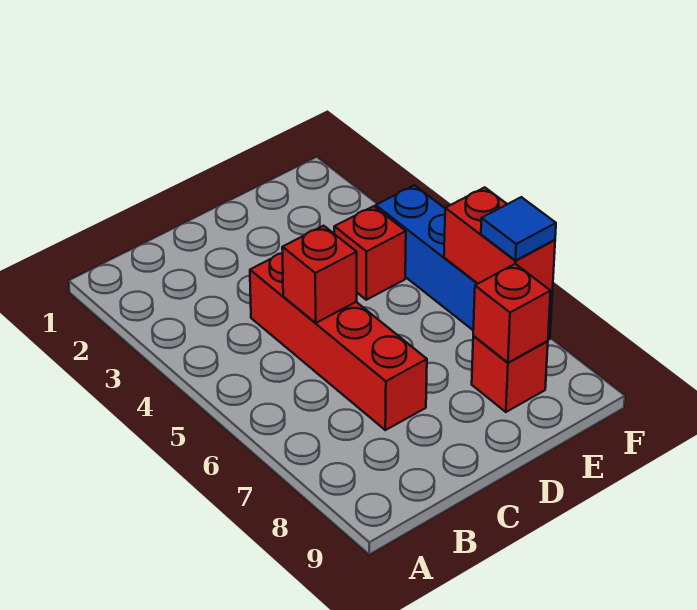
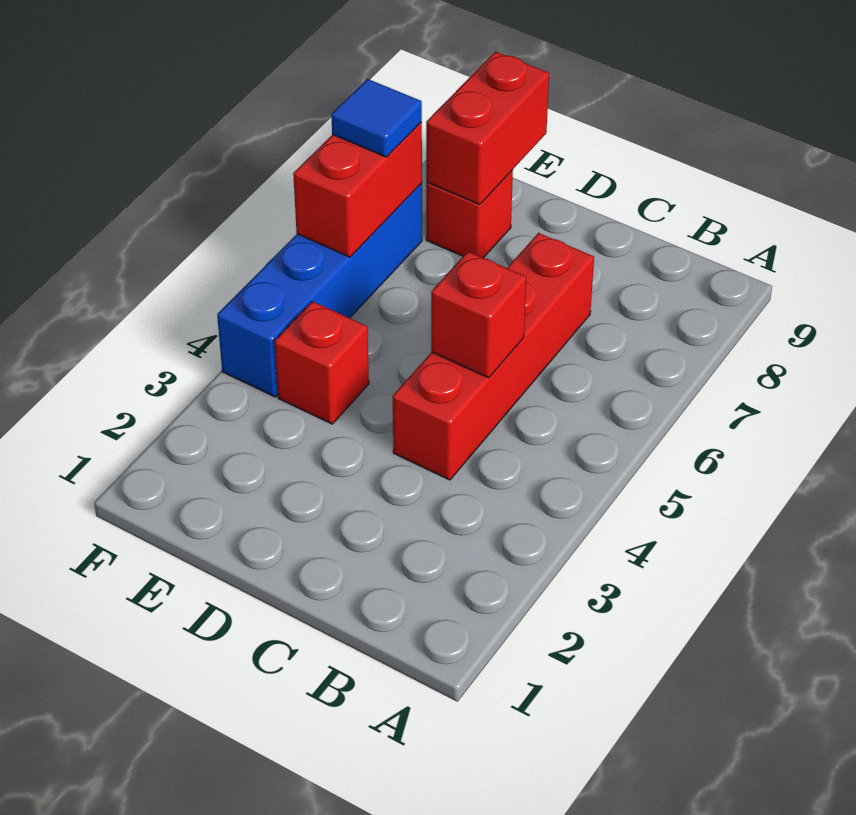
red brick E8 level 2 -> red brick E8:E9 level 2

